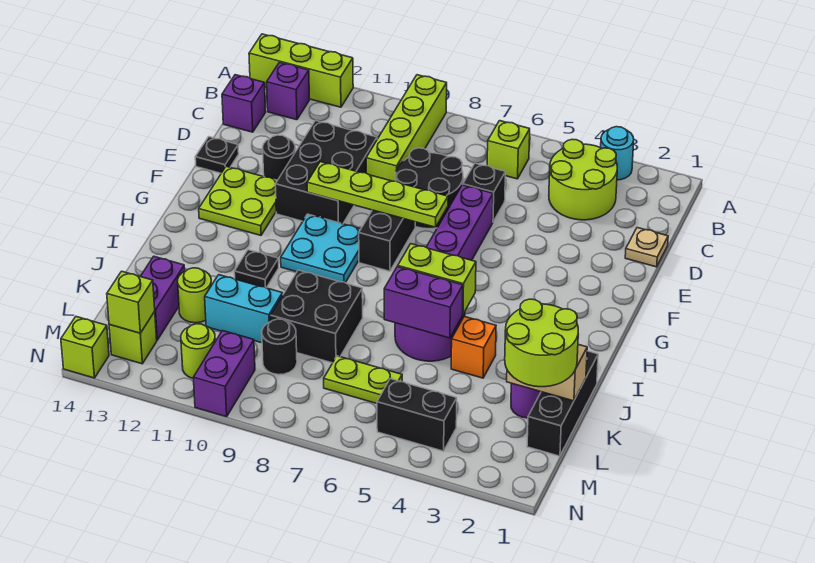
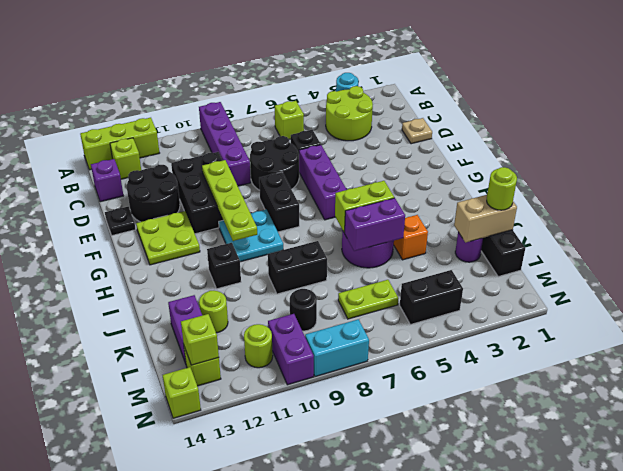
lime brick A9:D9 level 1 -> purple brick A9:D9 level 1
purple brick B13 level 1 -> lime brick B13 level 1
black round brick E12 level 1 -> black round brick D12:E13 level 1
lime plate F7:F10 level 2 -> lime plate E10:H10 level 2
black plate I11 level 1 -> black brick I11 level 1
black brick J8:K9 level 1 -> black brick J8:J9 level 1
lime round brick K1:L2 level 3 -> lime round brick K1 level 3
cyan brick K10:K11 level 1 -> cyan brick N8:N9 level 1

